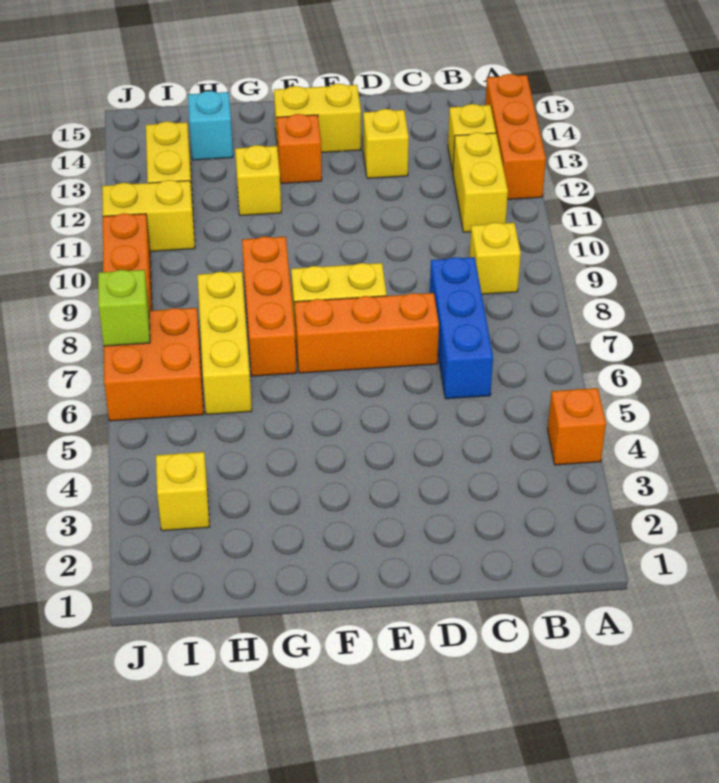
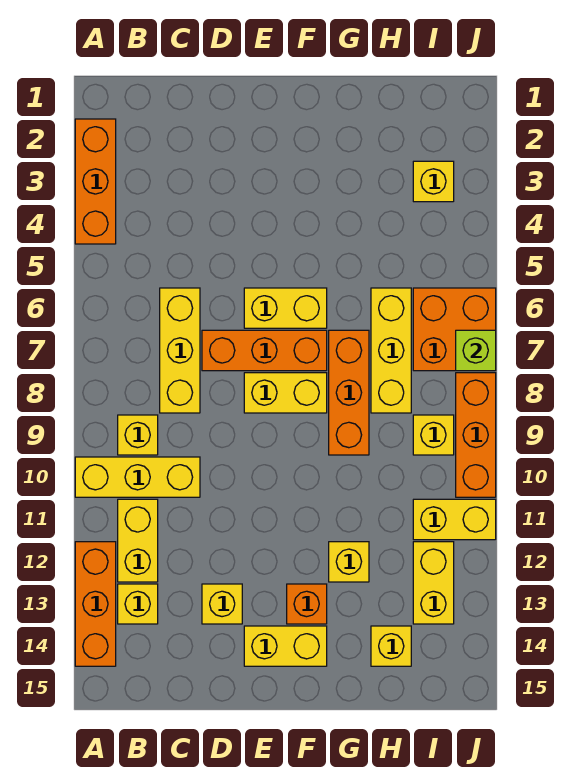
orange brick A4 level 1 -> orange brick A2:A4 level 1
none -> yellow brick A10:C10 level 1
blue brick C6:C8 level 1 -> yellow brick C6:C8 level 1
none -> yellow brick E6:F6 level 1
cyan brick H14 level 1 -> yellow brick H14 level 1
none -> yellow brick I9 level 1

